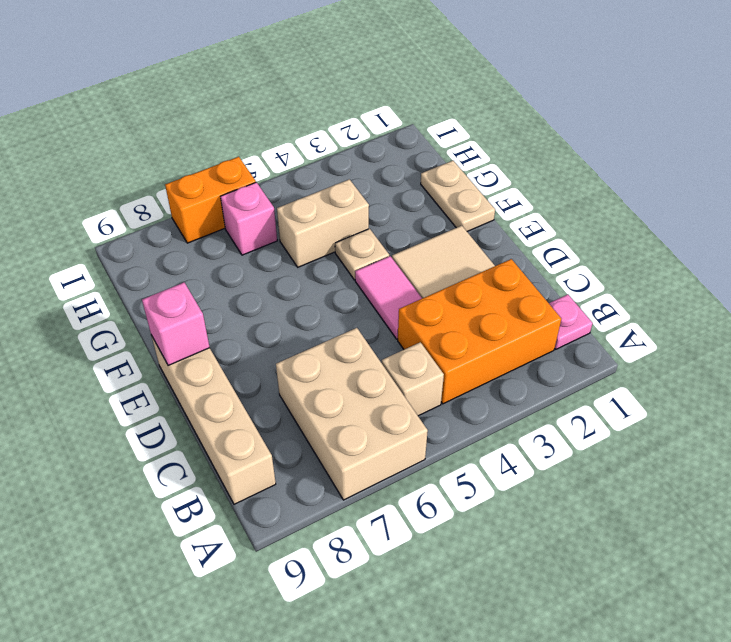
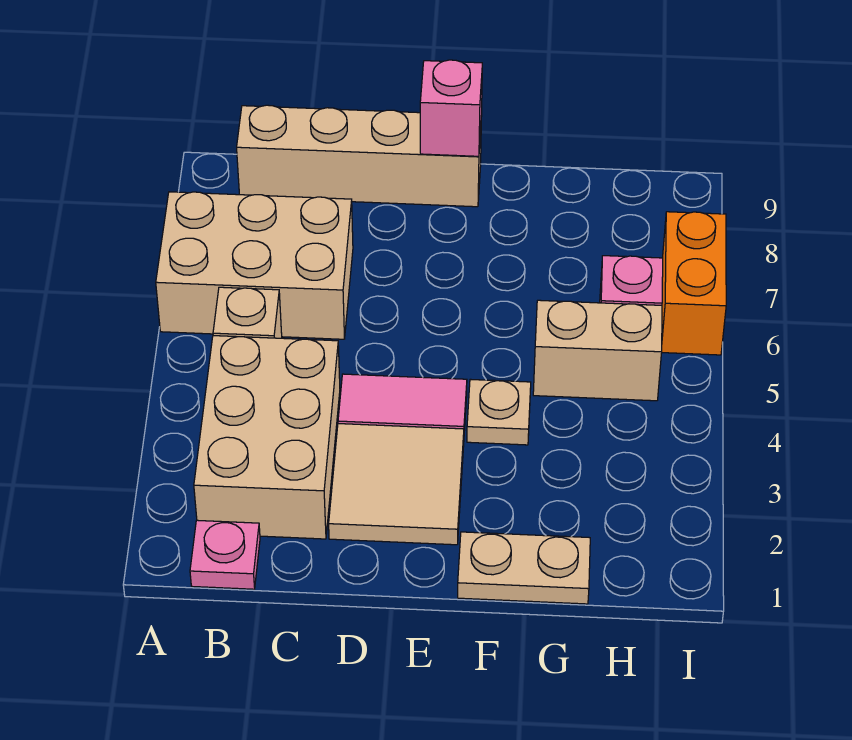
orange brick B2:C4 level 1 -> tan brick B2:C4 level 1
tan brick G4:G5 level 1 -> tan brick G5:H5 level 1

